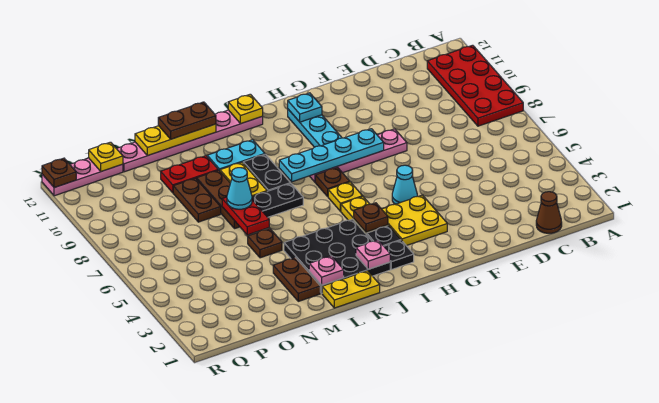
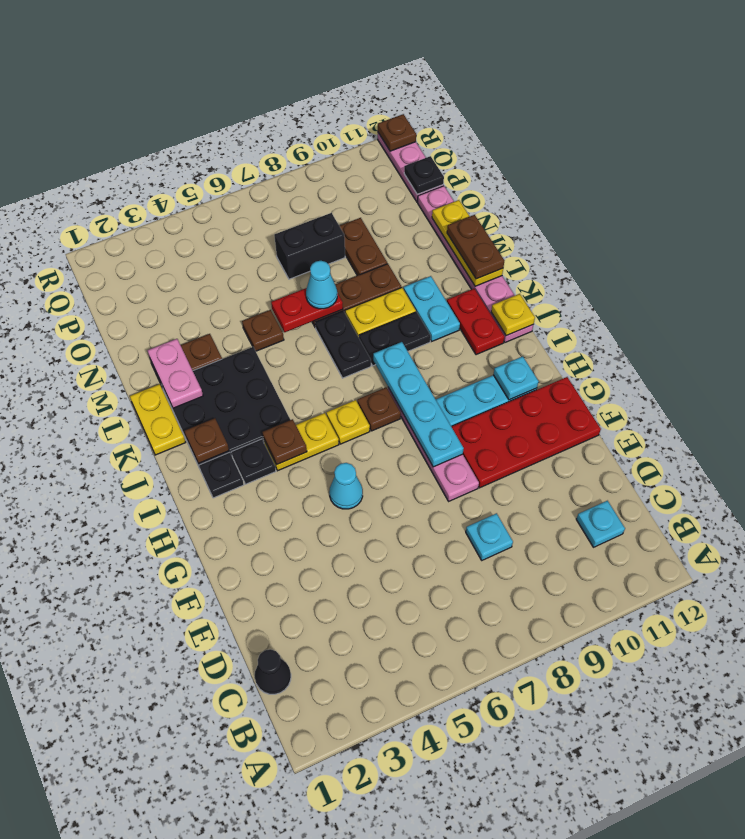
red plate A8:B11 level 1 -> red plate F9:G12 level 1
brown cone C1 level 1 -> black cone C1 level 1
none -> cyan plate C11 level 1
none -> cyan plate D8 level 1
yellow plate G3:H4 level 1 -> none
pink plate J2 level 2 -> brown plate J2 level 2
pink plate L2 level 2 -> pink plate L2:M2 level 2
red plate M10:N10 level 1 -> red plate J11:K11 level 1
brown plate N8:N9 level 1 -> brown plate N9:O9 level 1
none -> black brick O7:O8 level 1
yellow plate P12 level 2 -> black plate P12 level 2

